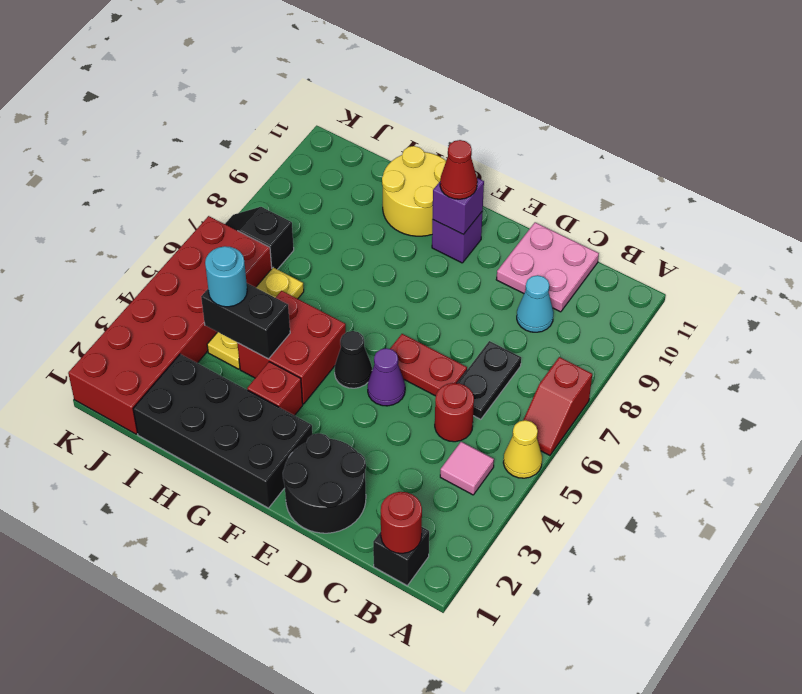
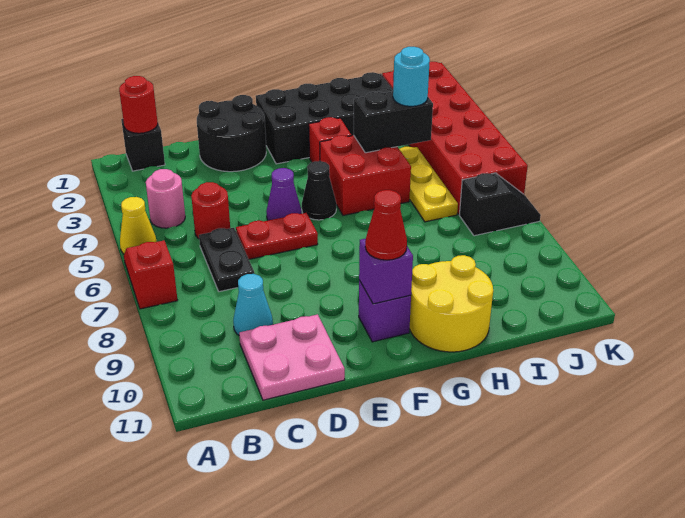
pink tile B4 level 1 -> pink round brick B4 level 1

